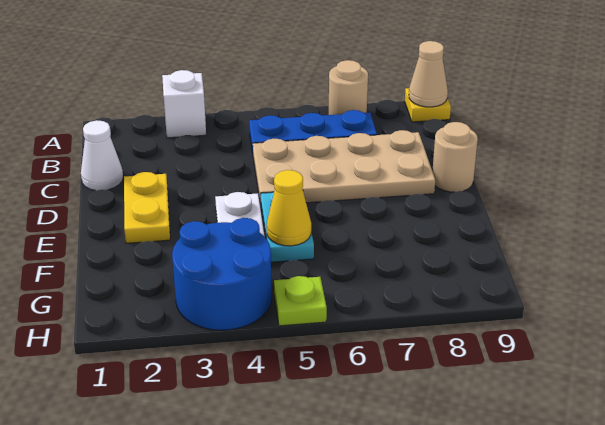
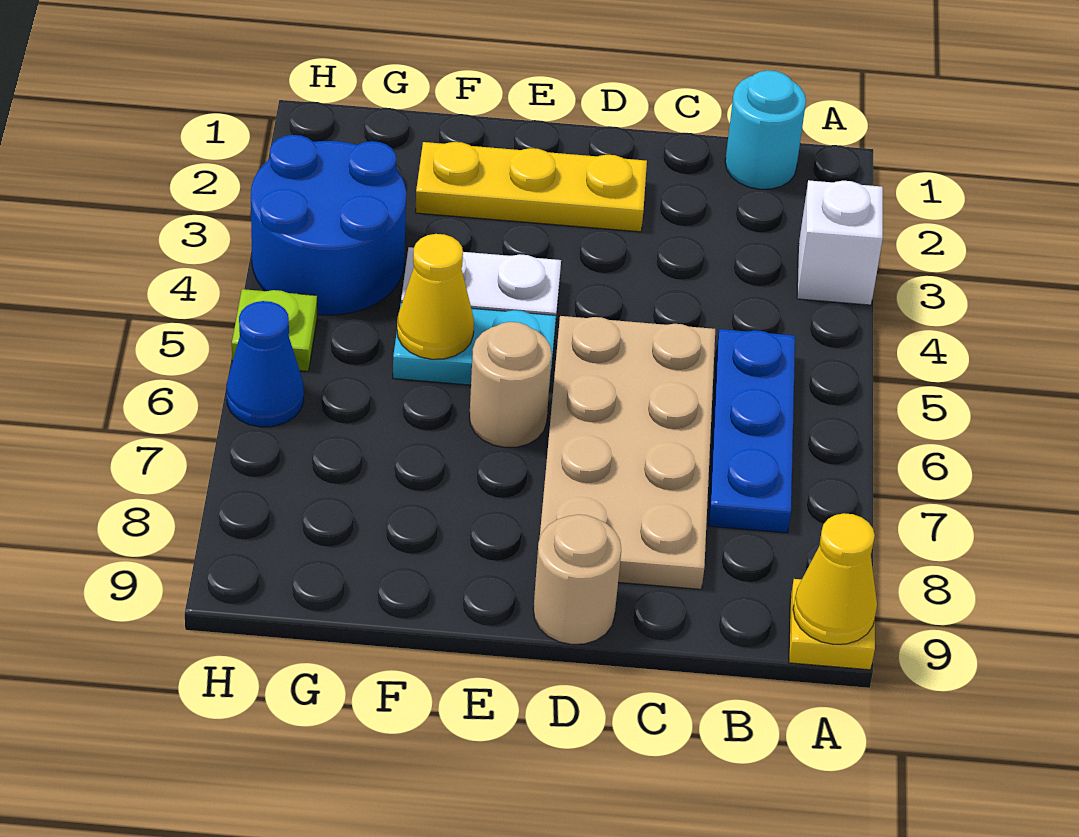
tan round brick A7 level 1 -> tan round brick E6 level 1
tan cone A9 level 2 -> yellow cone A9 level 2
none -> cyan round brick B1 level 1
white cone C1 level 1 -> none
yellow plate D2:E2 level 1 -> yellow plate D2:F2 level 1
none -> blue cone H6 level 1

